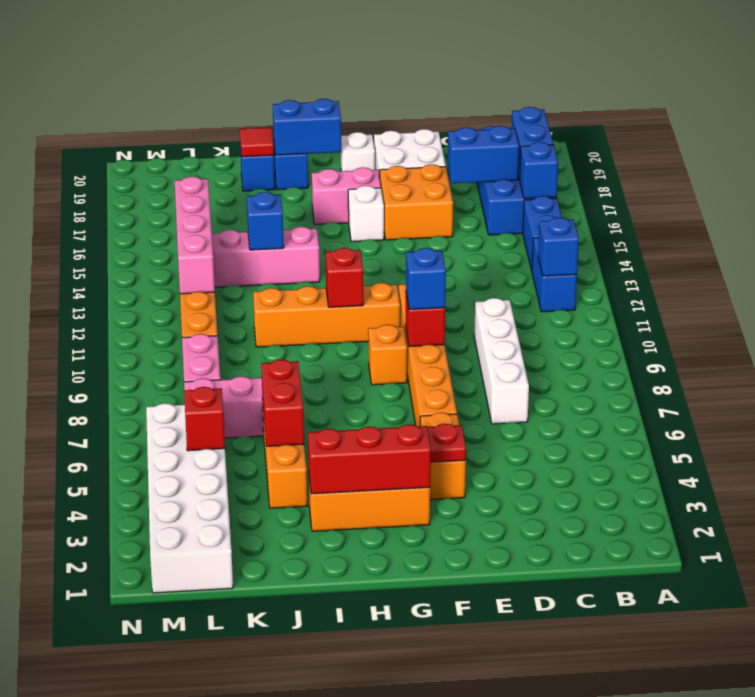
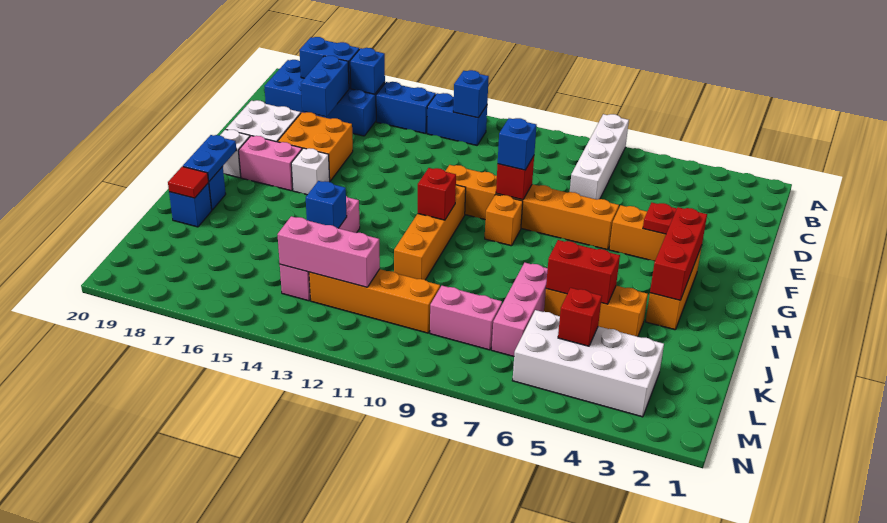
white brick D7:D10 level 1 -> white brick A7:D7 level 1
pink brick G17:H17 level 1 -> pink brick G17:G18 level 1
blue brick H19:I19 level 2 -> blue plate H19:I19 level 2
white brick L1:M6 level 1 -> white brick L3:M6 level 1
pink brick L12:L15 level 2 -> pink brick L12:L14 level 2

